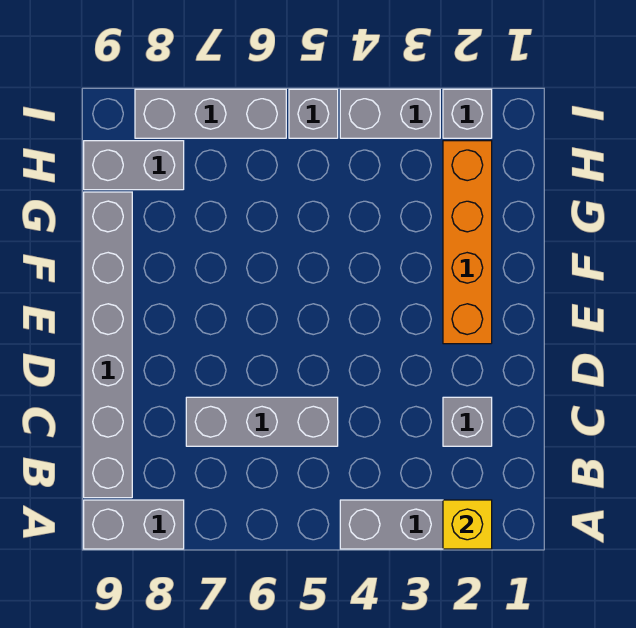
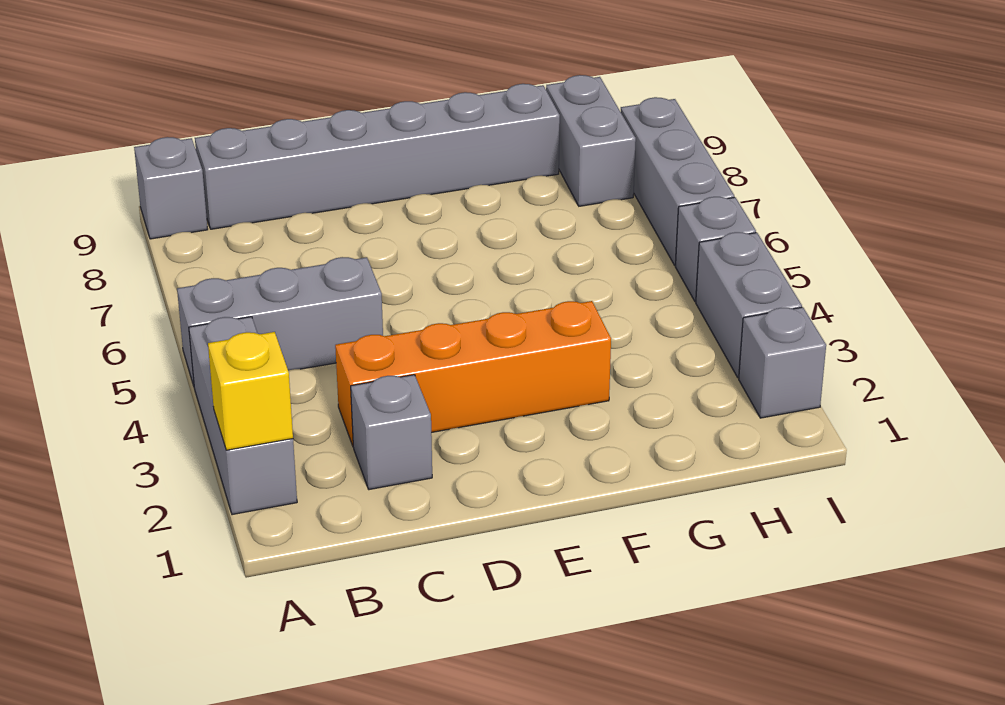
grey brick A8:A9 level 1 -> grey brick A9 level 1
grey brick C5:C7 level 1 -> grey brick A5:C5 level 1
orange brick E2:H2 level 1 -> orange brick C3:F3 level 1

